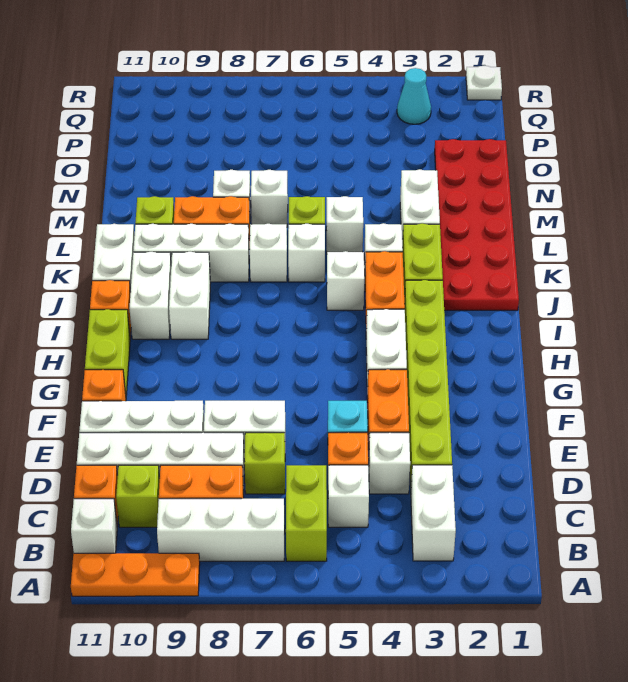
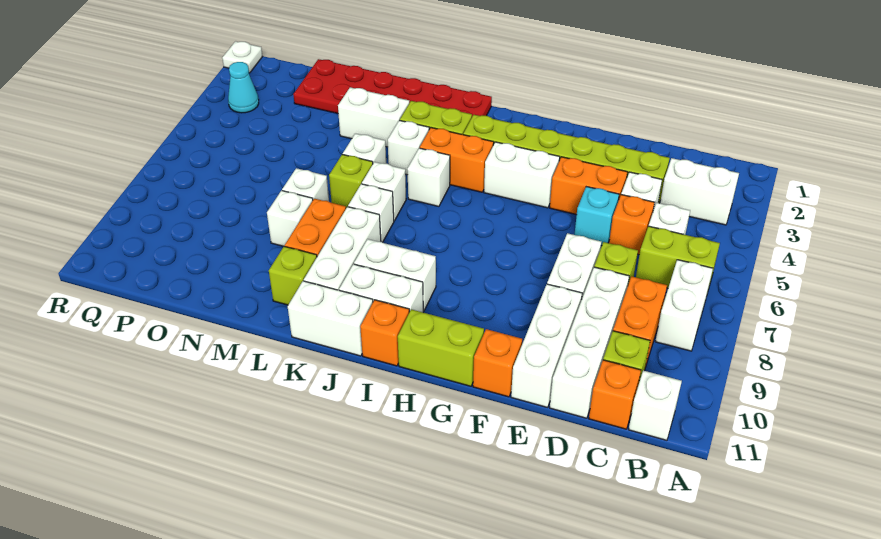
orange plate A9:A11 level 1 -> none
white brick B7:B9 level 1 -> white brick B7:B8 level 1

